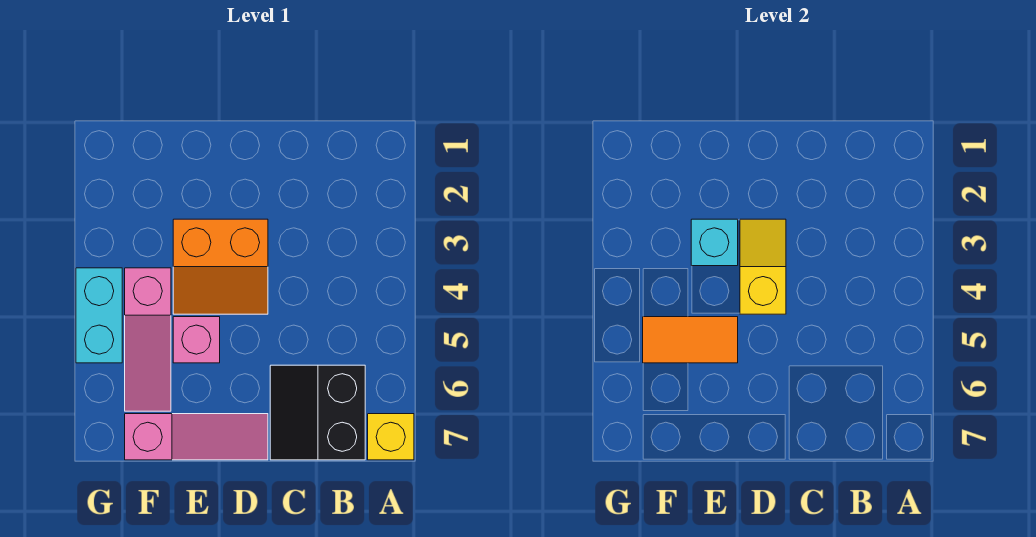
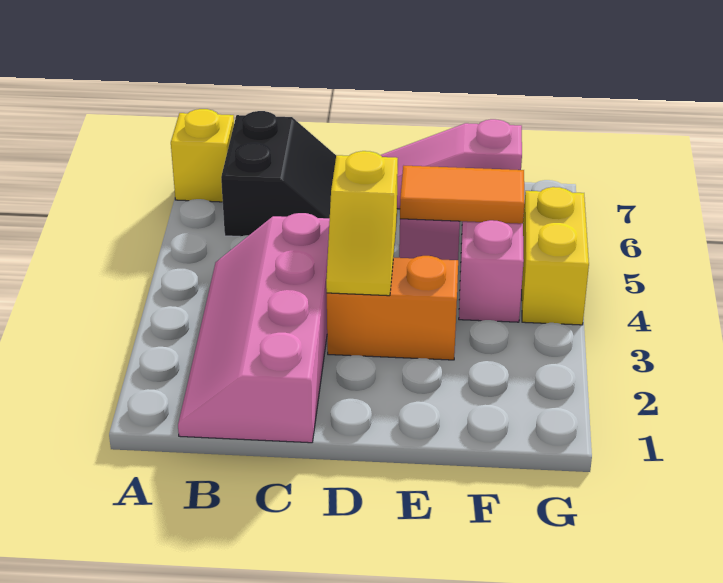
none -> pink slope B1:C4 level 1 top C
cyan brick E3 level 2 -> none
cyan brick G4:G5 level 1 -> yellow brick G4:G5 level 1

